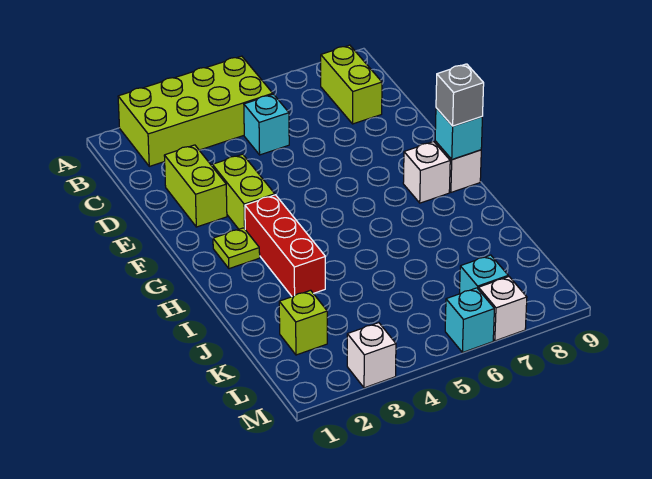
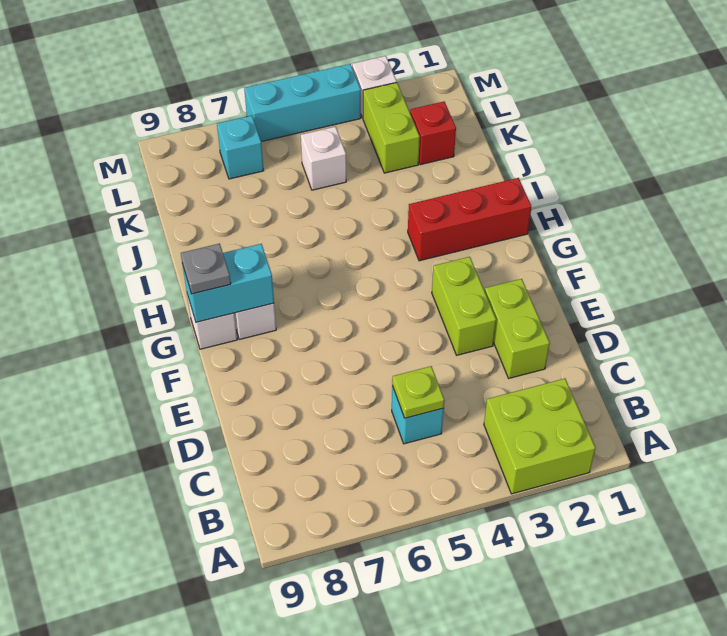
lime brick A2:B5 level 1 -> lime brick A2:B3 level 1
lime brick B8:C8 level 1 -> lime brick K3:L3 level 1
lime plate G2 level 1 -> lime plate C5 level 2
red brick G3:I3 level 1 -> red brick H1:H3 level 1
cyan brick G9 level 2 -> cyan brick G8:G9 level 2
grey brick G9 level 3 -> grey plate G9 level 3
lime brick K2 level 1 -> red brick K2 level 1
cyan brick M6 level 1 -> cyan brick M4:M6 level 1
white brick M7 level 1 -> white brick K5 level 1

